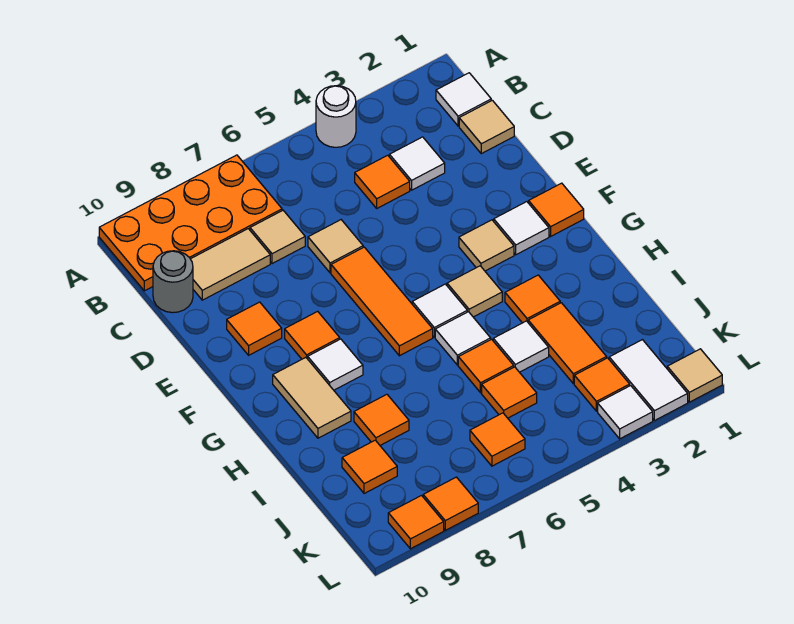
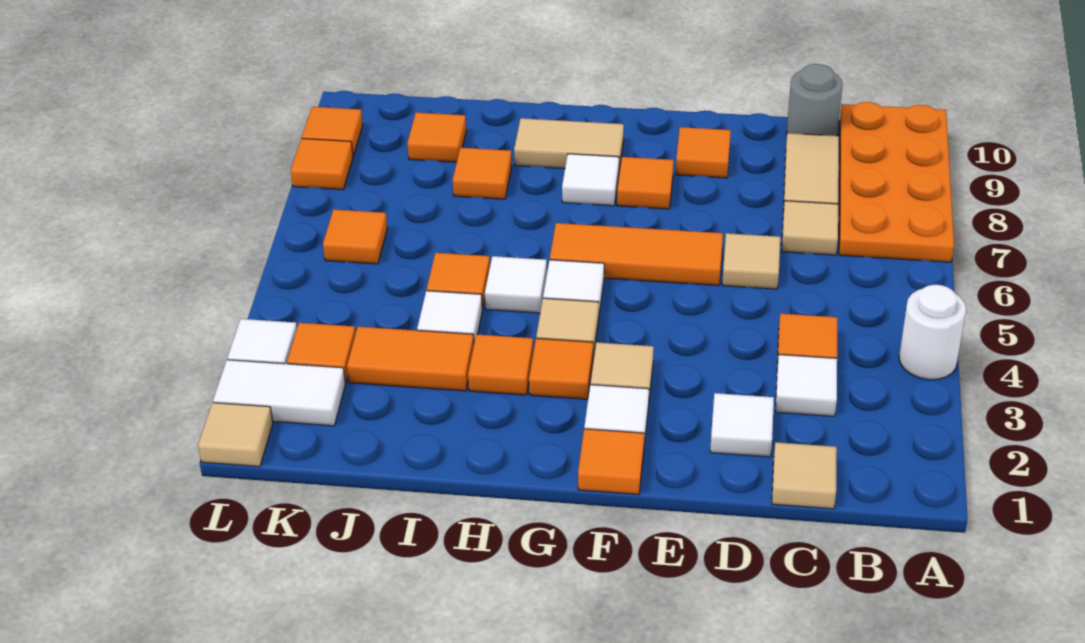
white tile B1 level 1 -> white tile D2 level 1
orange tile J5 level 1 -> orange tile G3 level 1

